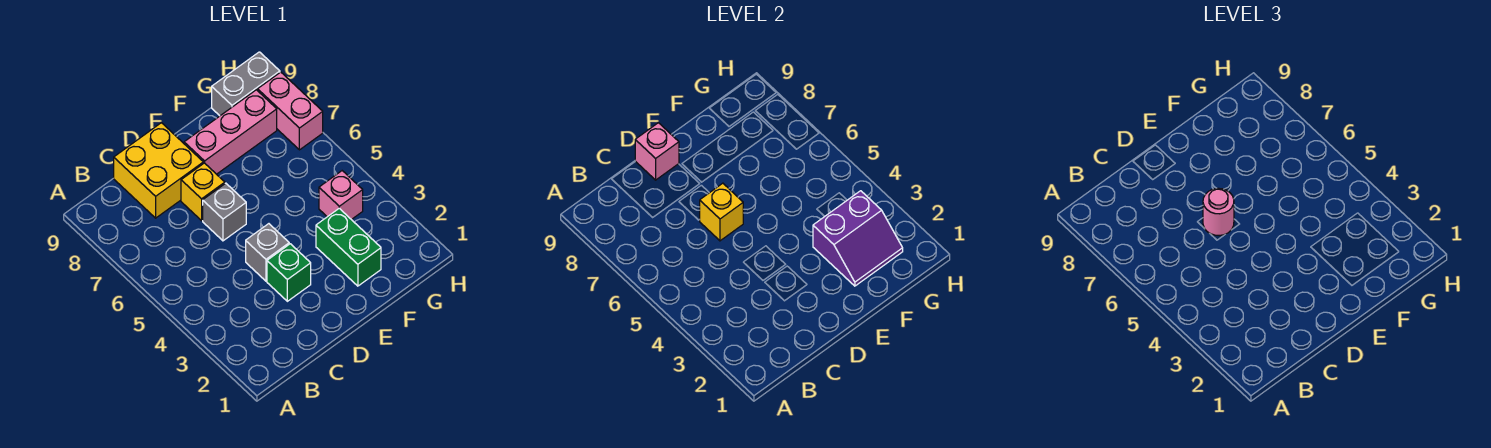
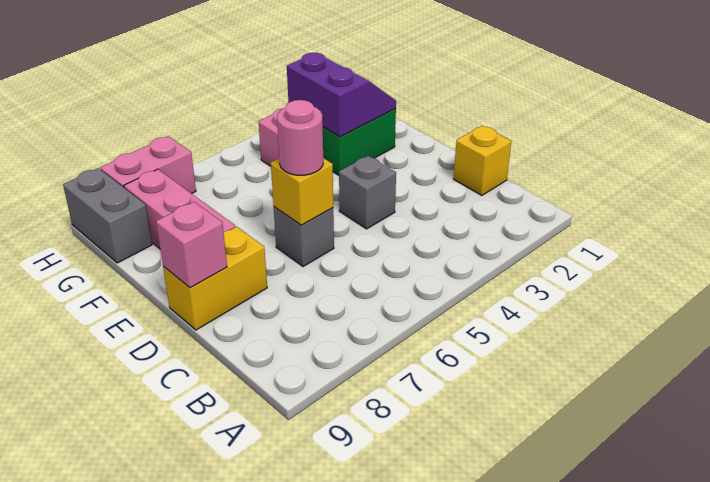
yellow brick C8:D9 level 1 -> yellow brick D8:D9 level 1
green brick D3 level 1 -> none
yellow brick D7 level 1 -> yellow brick C1 level 1

